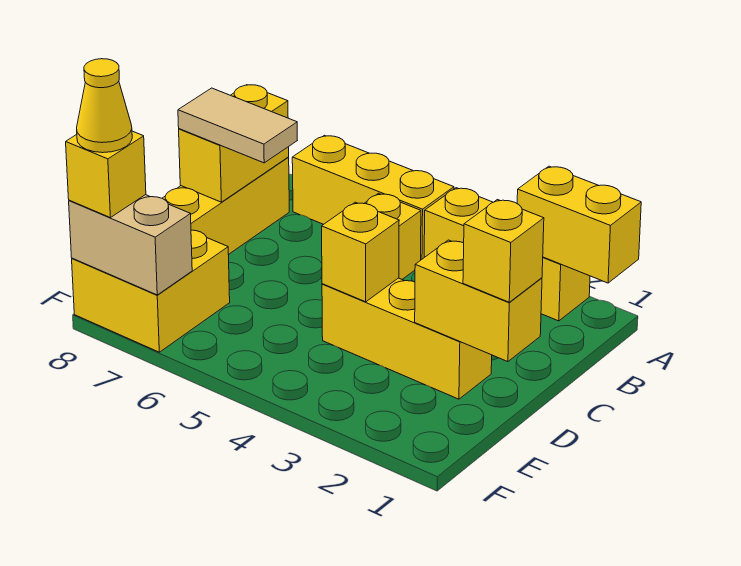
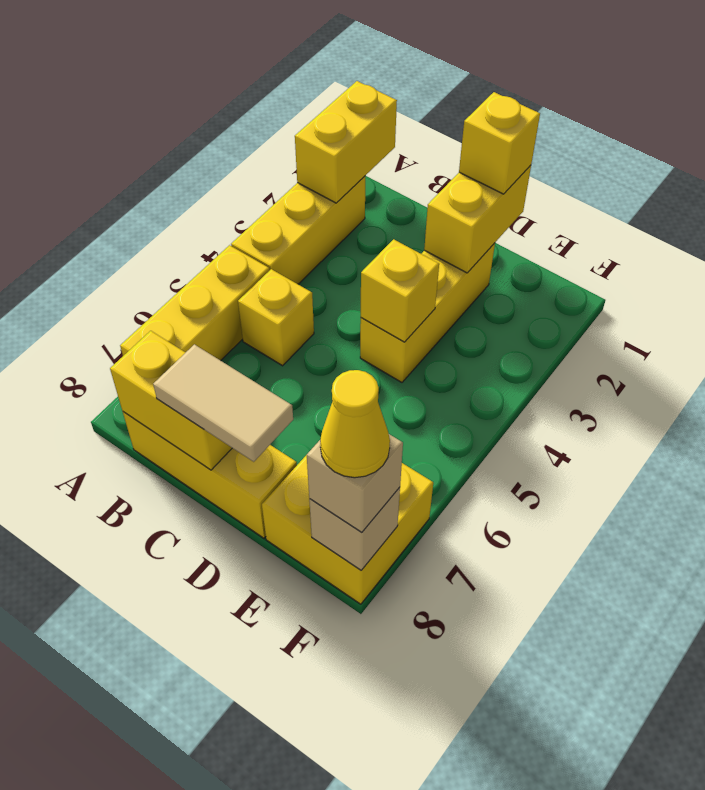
tan tile C7:C8 level 3 -> tan tile C8:D8 level 3
tan brick F7:F8 level 2 -> tan brick F8 level 2
yellow brick F8 level 3 -> tan brick F8 level 3

